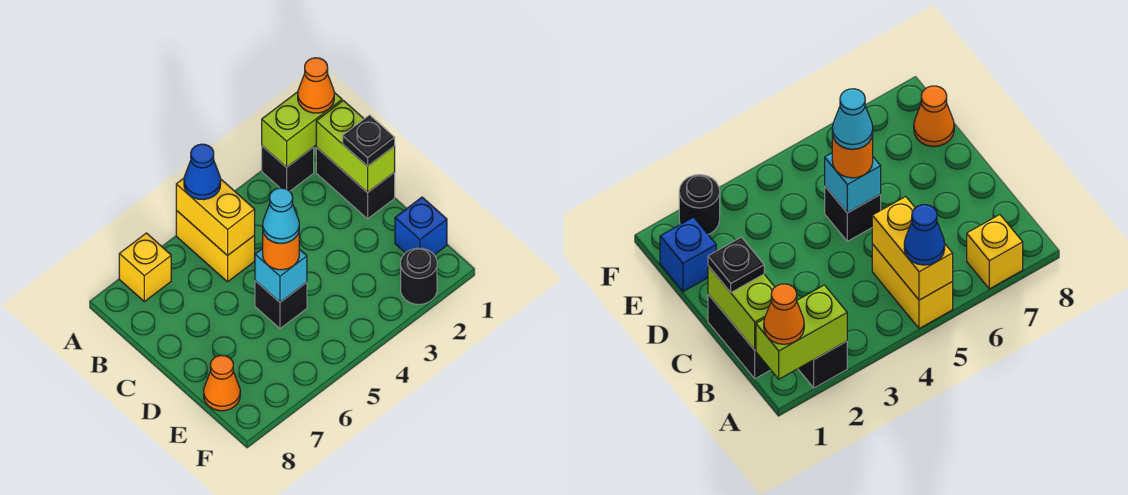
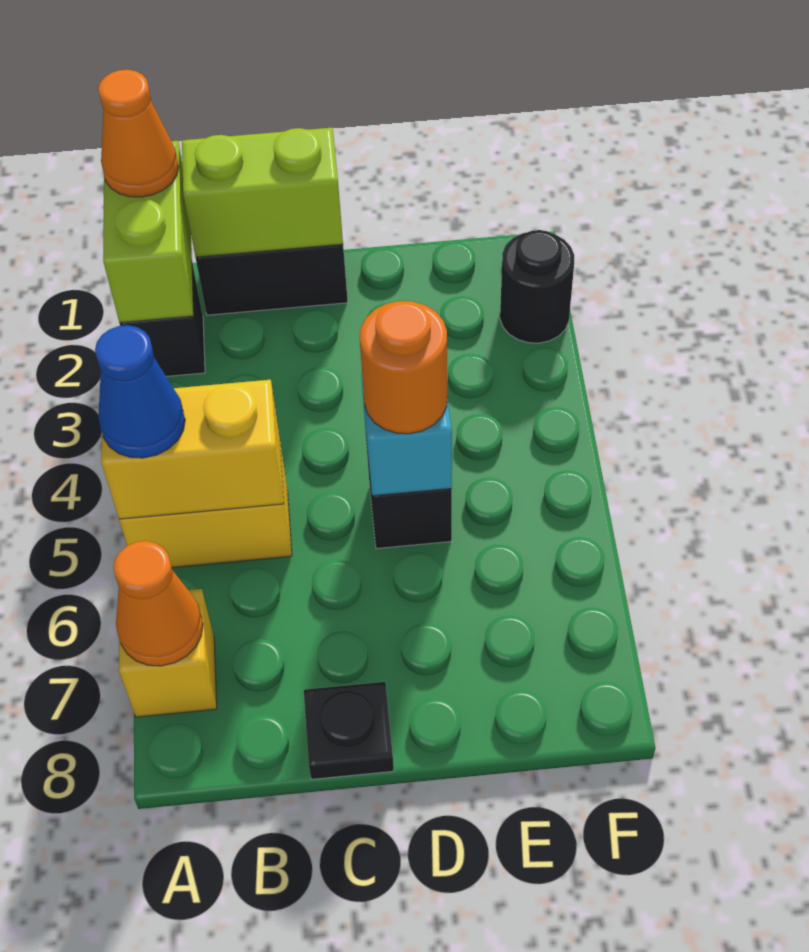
black plate C1 level 3 -> black plate C8 level 1
cyan cone D5 level 4 -> none
blue brick E1 level 1 -> none
orange cone E8 level 1 -> orange cone A7 level 2

